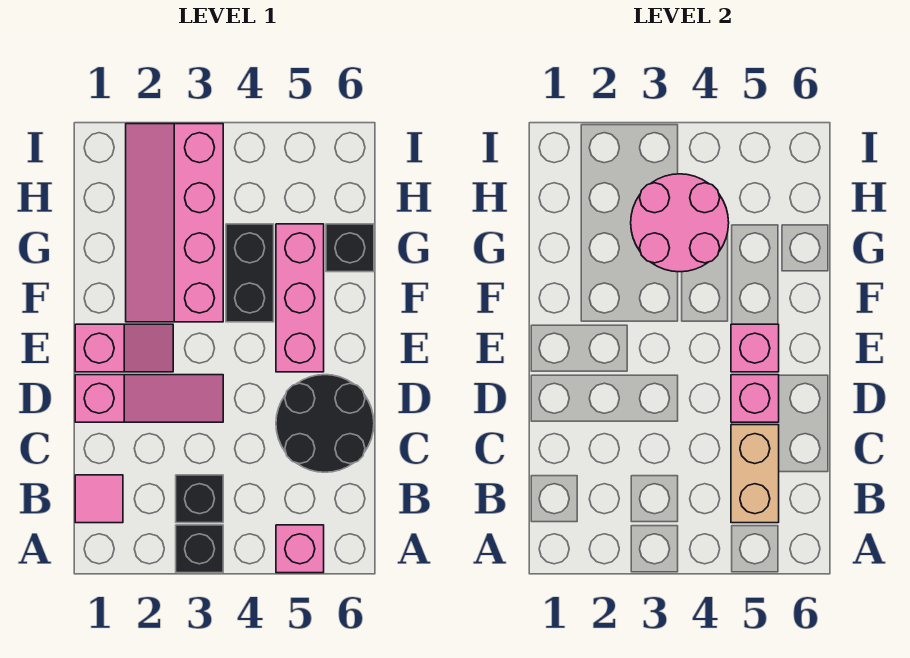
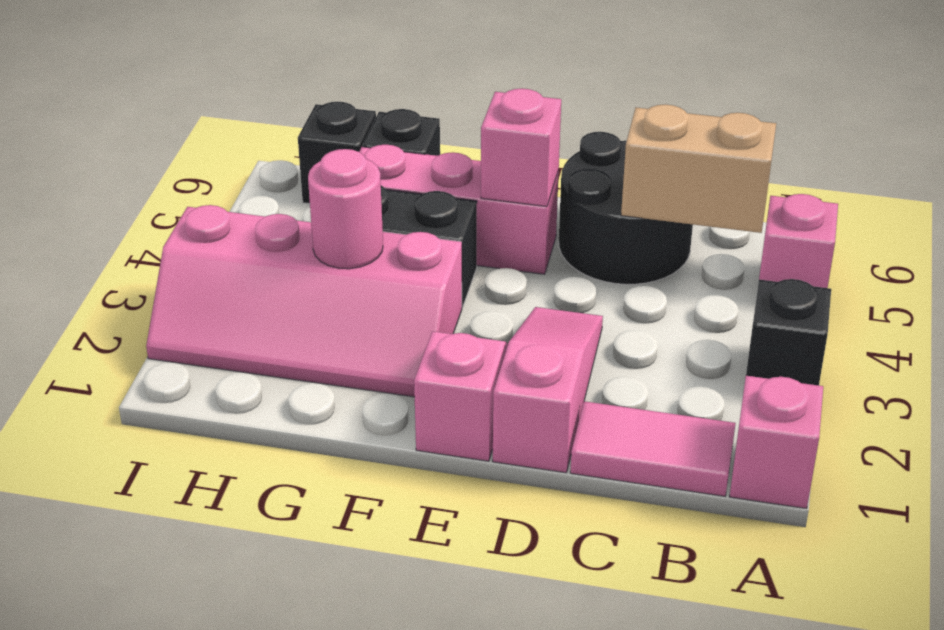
pink tile B1 level 1 -> pink tile B1:C1 level 1
black brick B3 level 1 -> black brick H6 level 1
pink brick D5 level 2 -> pink brick A1 level 1
pink round brick G3:H4 level 2 -> pink round brick G3 level 2

